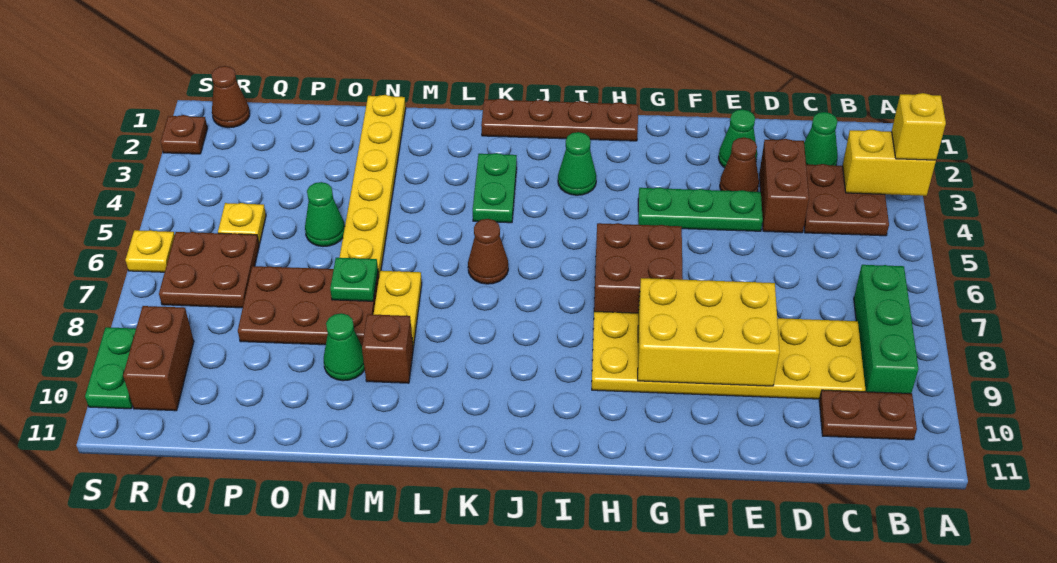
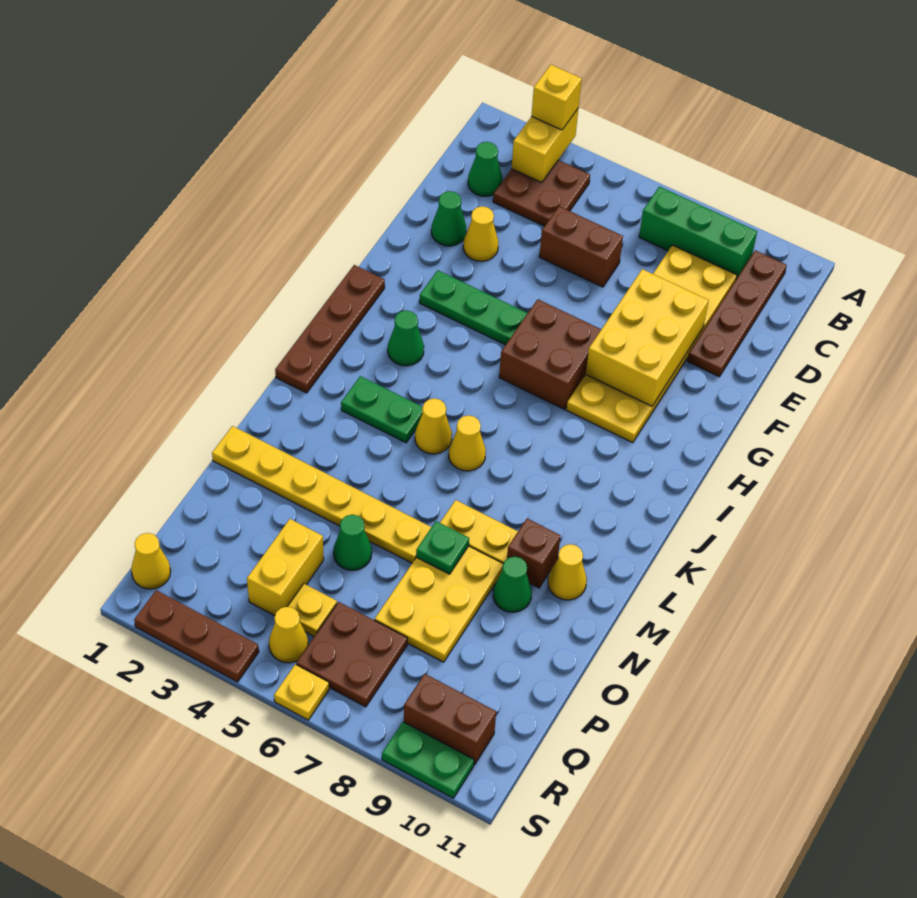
brown plate B10:C10 level 1 -> brown plate B10:E10 level 1
brown brick D3:D4 level 1 -> brown brick D5:D6 level 1
brown cone E3 level 1 -> yellow cone E3 level 1
green plate E4:G4 level 1 -> green plate G3:G5 level 1
none -> yellow cone K5 level 1
brown cone K6 level 1 -> yellow cone K6 level 1
none -> yellow cone M10 level 1
brown plate N7:P8 level 1 -> yellow plate N7:P8 level 1
none -> yellow brick P4:Q4 level 1
brown cone R1 level 1 -> yellow cone R1 level 1
none -> yellow cone R5 level 1
brown plate S2 level 1 -> brown plate S2:S4 level 1

